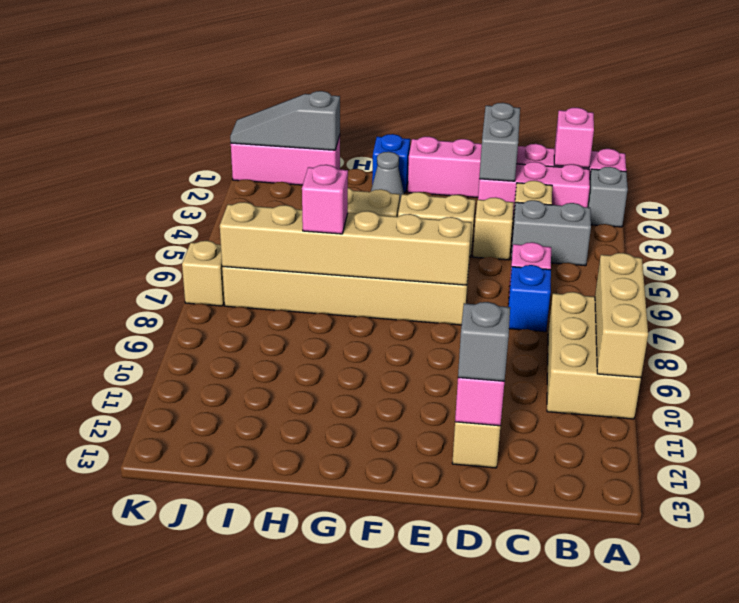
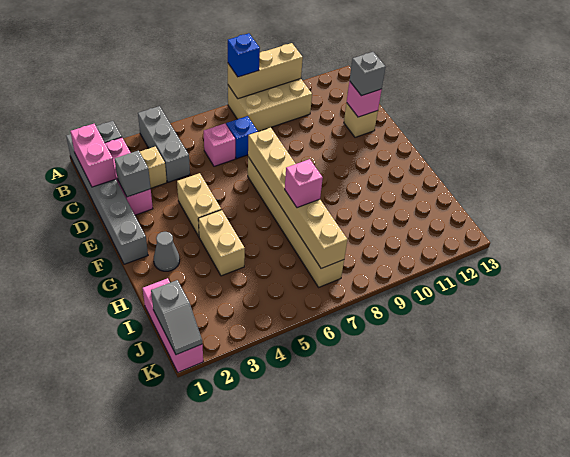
pink brick A1:F1 level 1 -> grey brick A1:F1 level 1
pink brick B1 level 2 -> pink brick B1:C1 level 2
grey brick B4:C4 level 1 -> grey brick A4:C4 level 1
grey brick D1:D2 level 2 -> grey brick D2 level 2
tan brick D4 level 1 -> none
blue brick G1 level 1 -> blue brick A8 level 3
grey slope I1:K1 level 2 top I -> grey slope J1:K1 level 2 top J
tan brick K7 level 1 -> none

